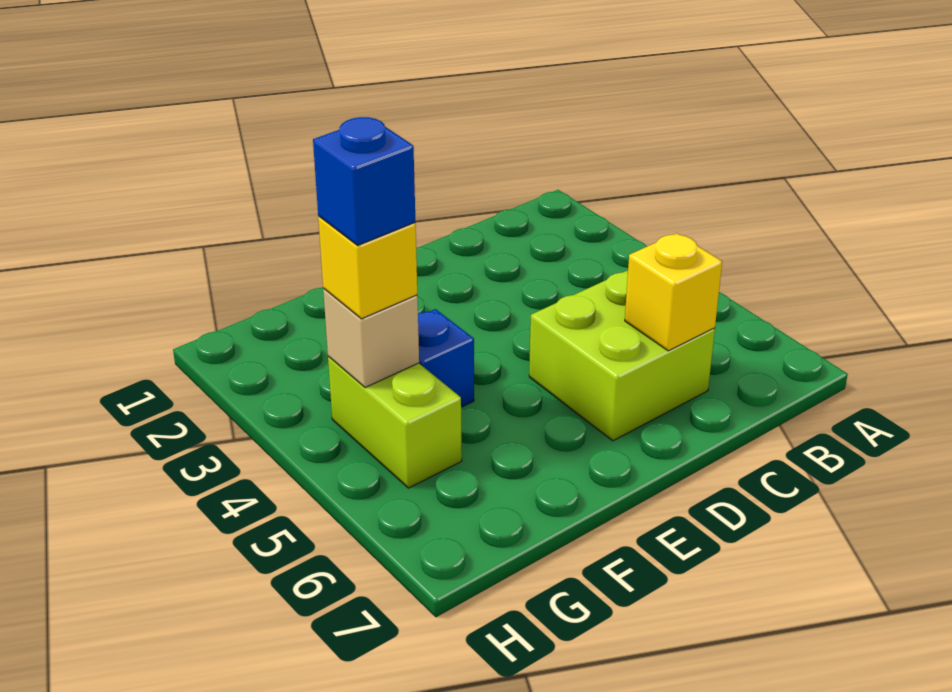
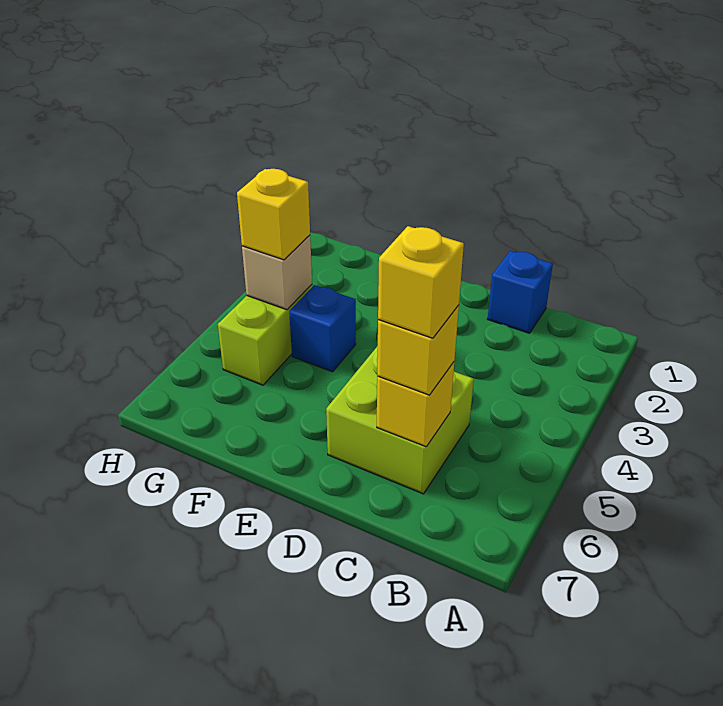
none -> yellow brick C6 level 3
none -> yellow brick C6 level 4
blue brick G4 level 4 -> blue brick C1 level 1

